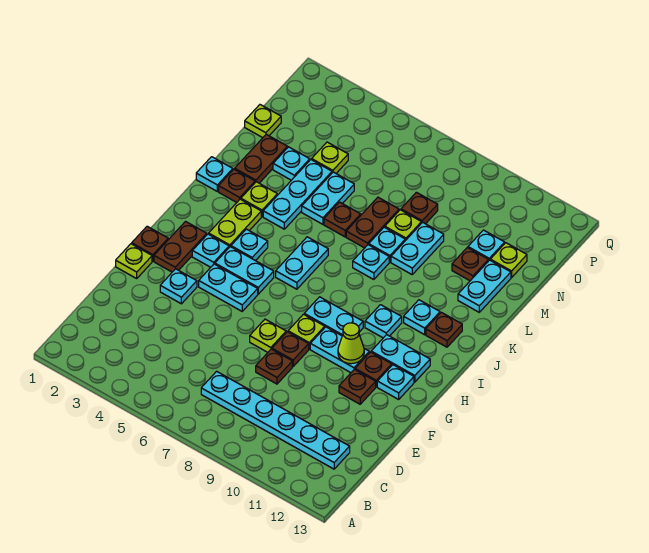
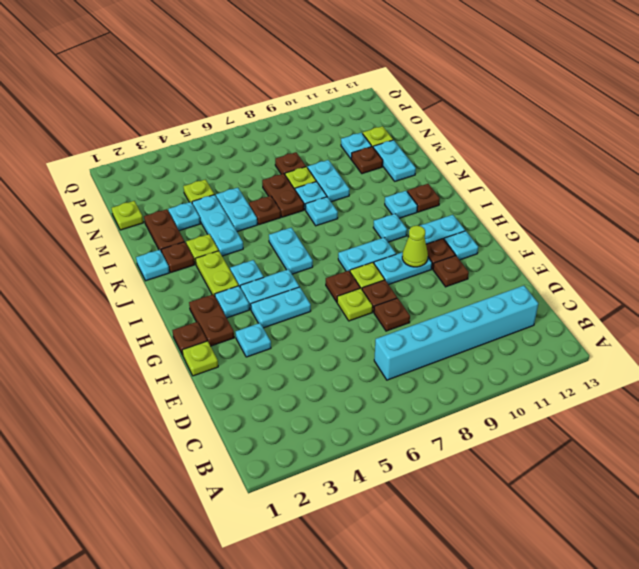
cyan plate C7:C12 level 1 -> cyan brick C7:C12 level 1
none -> brown plate G7 level 1

